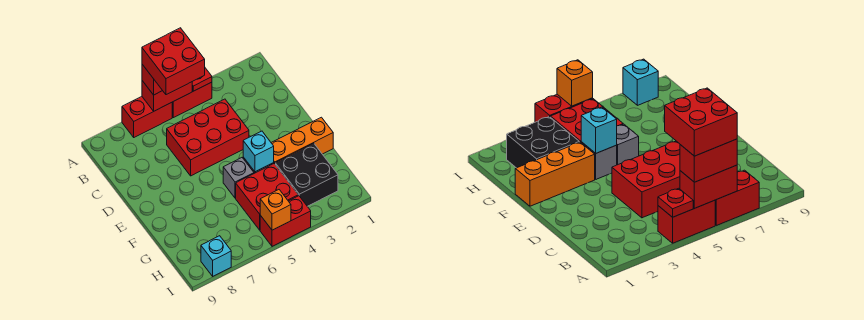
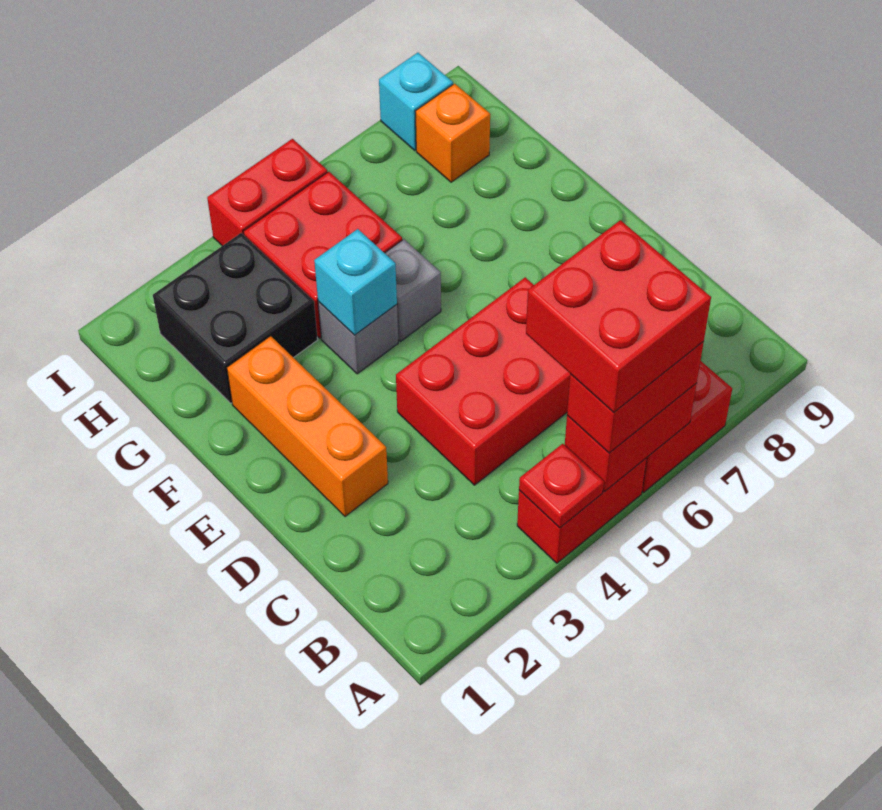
orange brick F1:F3 level 1 -> orange brick D2:F2 level 1
orange brick I5 level 2 -> orange brick H8 level 1

